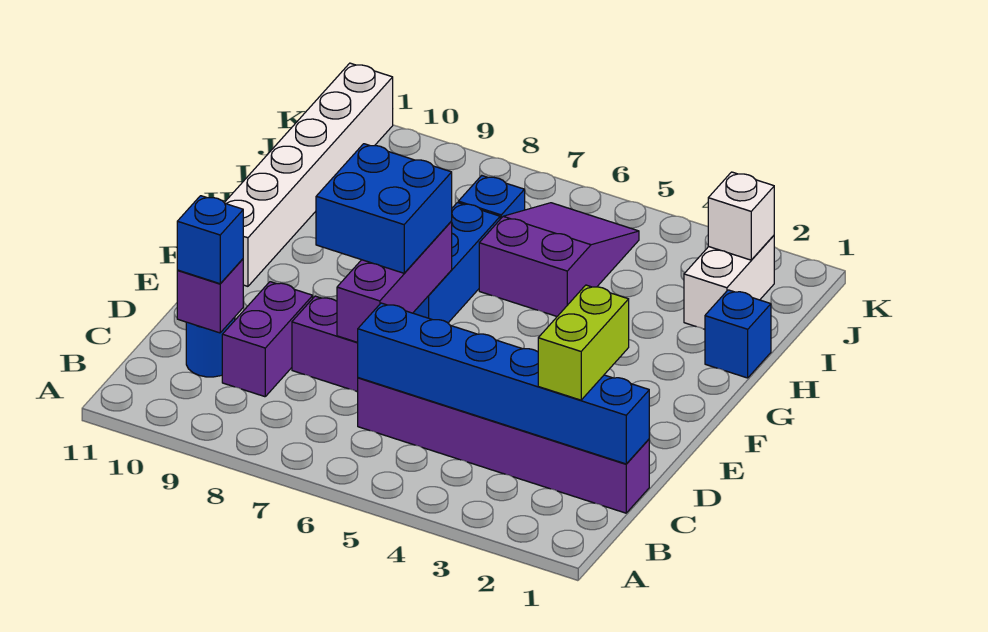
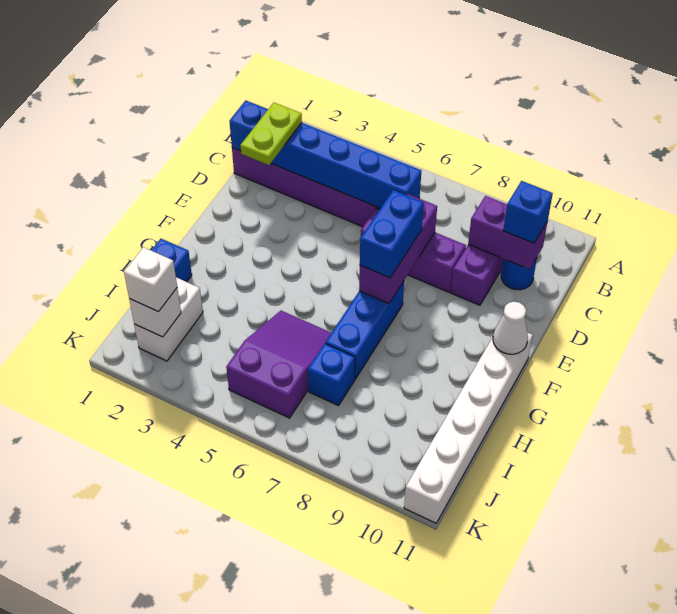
lime brick C2:D2 level 3 -> lime plate C2:D2 level 3
purple brick C10 level 2 -> purple brick C9:C10 level 2
blue brick E7:F8 level 3 -> blue brick E7:F7 level 3
none -> white cone F11 level 2
purple slope H5:J6 level 1 top H -> purple slope H5:J6 level 1 top J
none -> white brick J2 level 3

